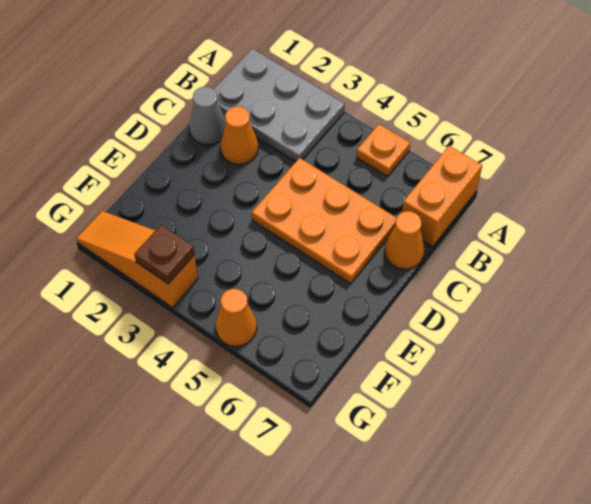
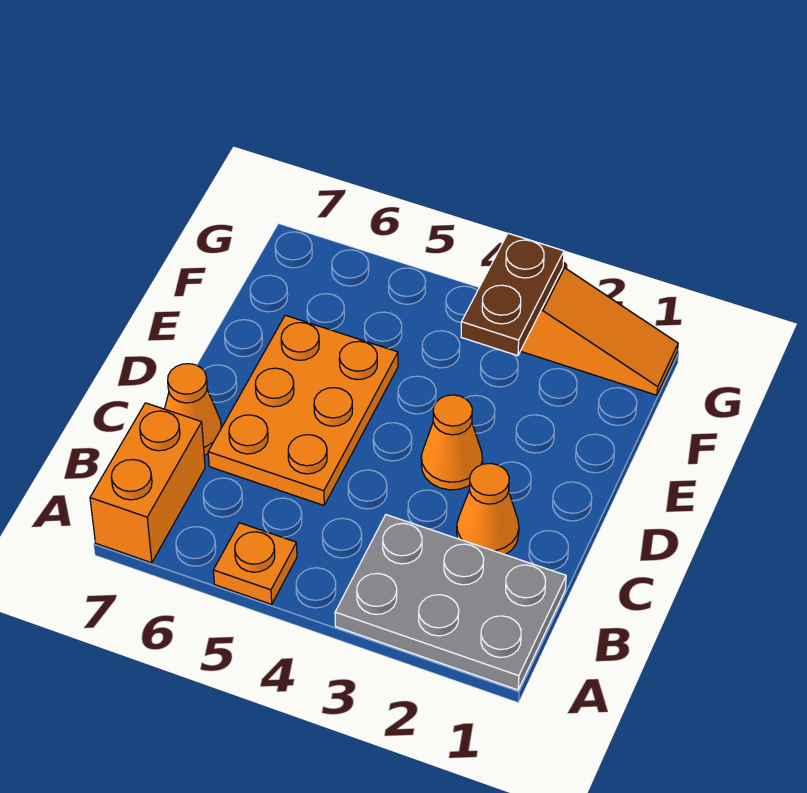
grey cone C1 level 1 -> none
orange plate C4:D6 level 1 -> orange plate C5:E6 level 1
brown plate G3 level 2 -> brown plate F3:G3 level 2
orange cone G5 level 1 -> orange cone D3 level 1

